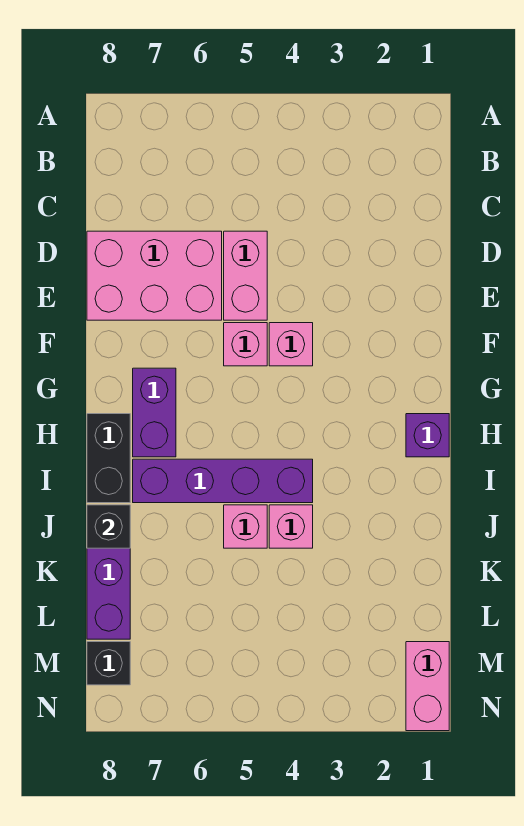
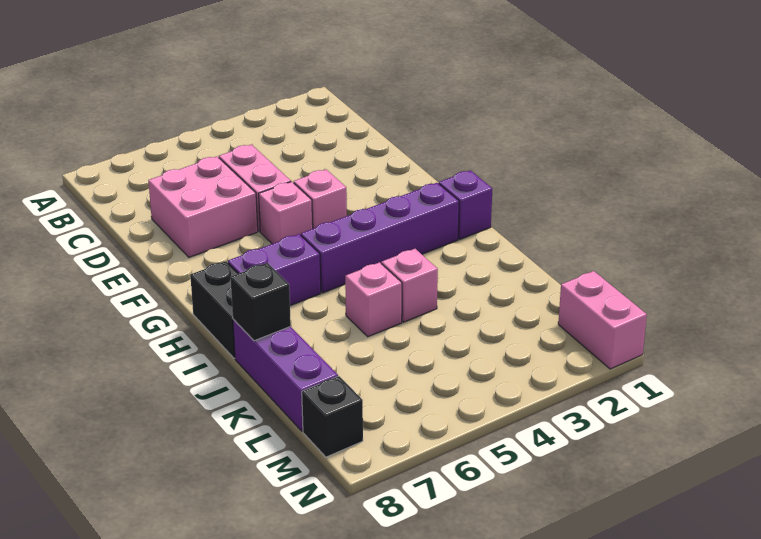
pink brick D6:E8 level 1 -> pink brick D6:E7 level 1
purple brick G7:H7 level 1 -> purple brick H6:H7 level 1
purple brick I4:I7 level 1 -> purple brick H2:H5 level 1

